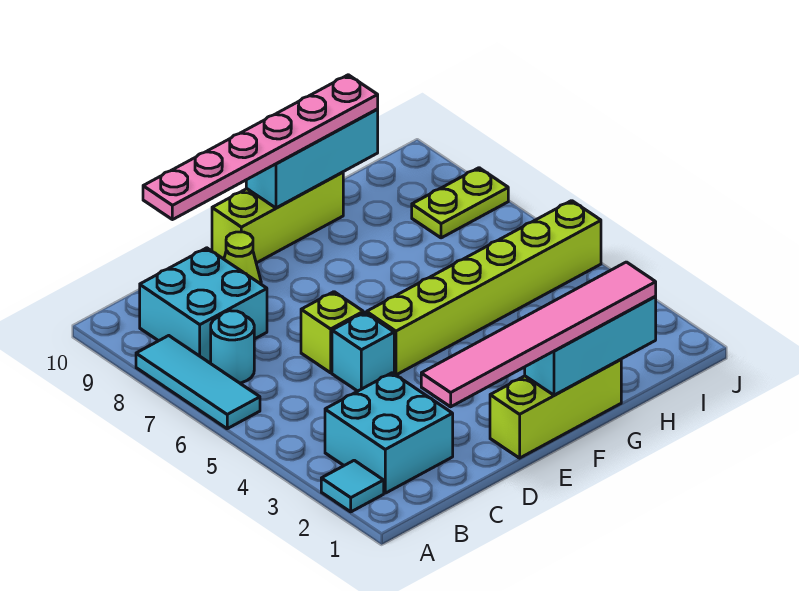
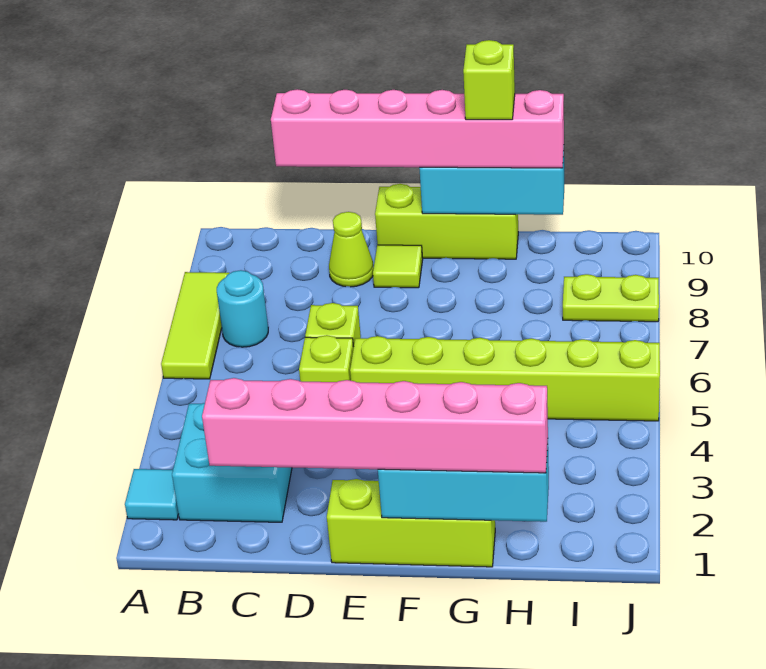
cyan tile A6:A8 level 1 -> lime tile A6:A8 level 1
cyan brick B8:C9 level 1 -> none
pink tile C1:H1 level 3 -> pink brick C1:H1 level 3
pink plate C10:H10 level 3 -> pink brick C10:H10 level 3
cyan brick D5 level 1 -> lime brick D5 level 1
none -> lime tile E9 level 1
none -> lime brick G10 level 4

